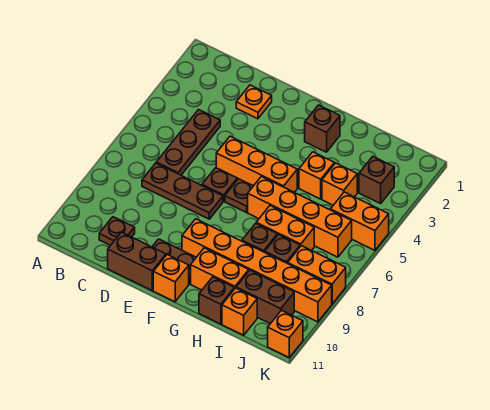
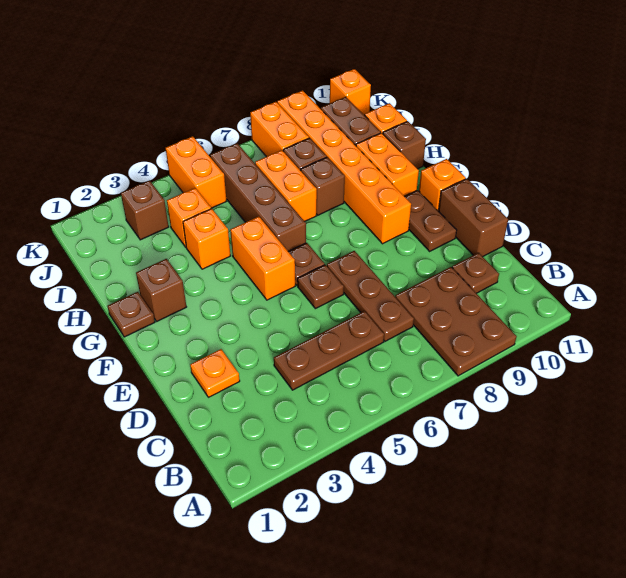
none -> brown plate A8:C9 level 1
orange brick E5:G5 level 1 -> orange brick F5:G5 level 1
none -> brown plate G1 level 1
orange brick G6:J6 level 1 -> brown brick G6:J6 level 1

